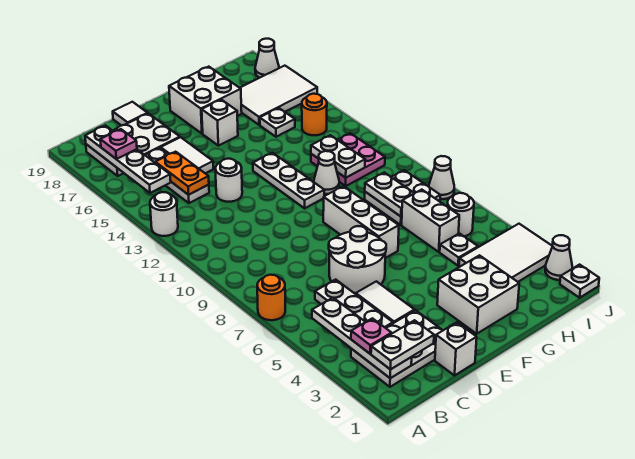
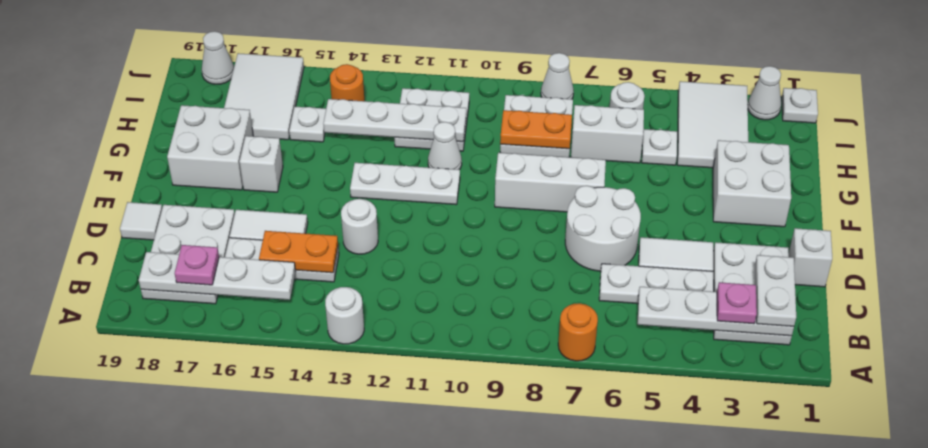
white plate H8:H9 level 2 -> orange plate H8:H9 level 2
pink plate H11:I12 level 1 -> white plate H11:I12 level 1
white plate H11:H12 level 2 -> white plate H11:H14 level 2

